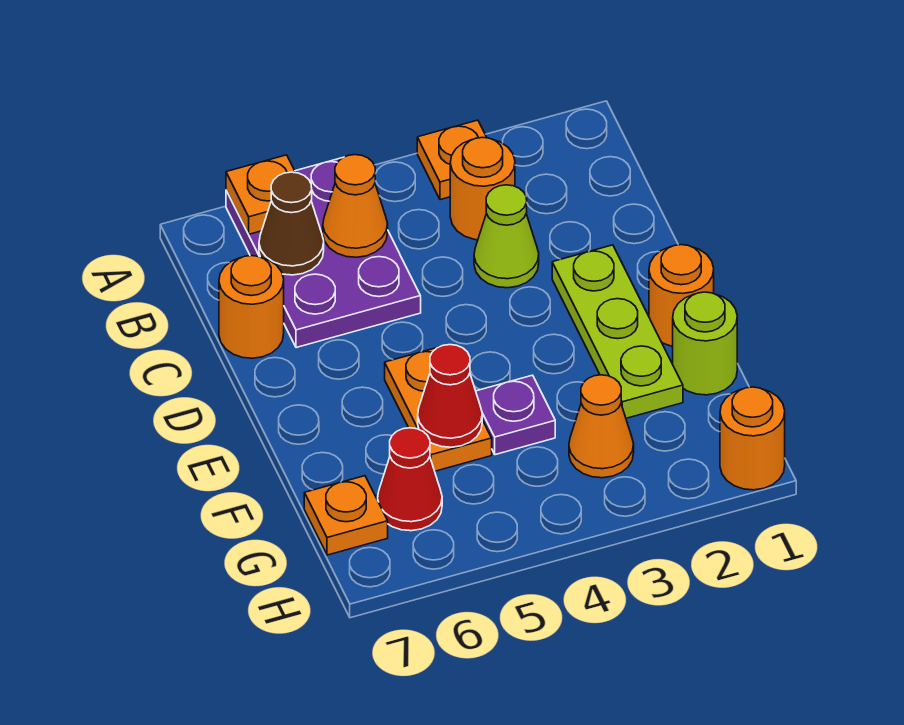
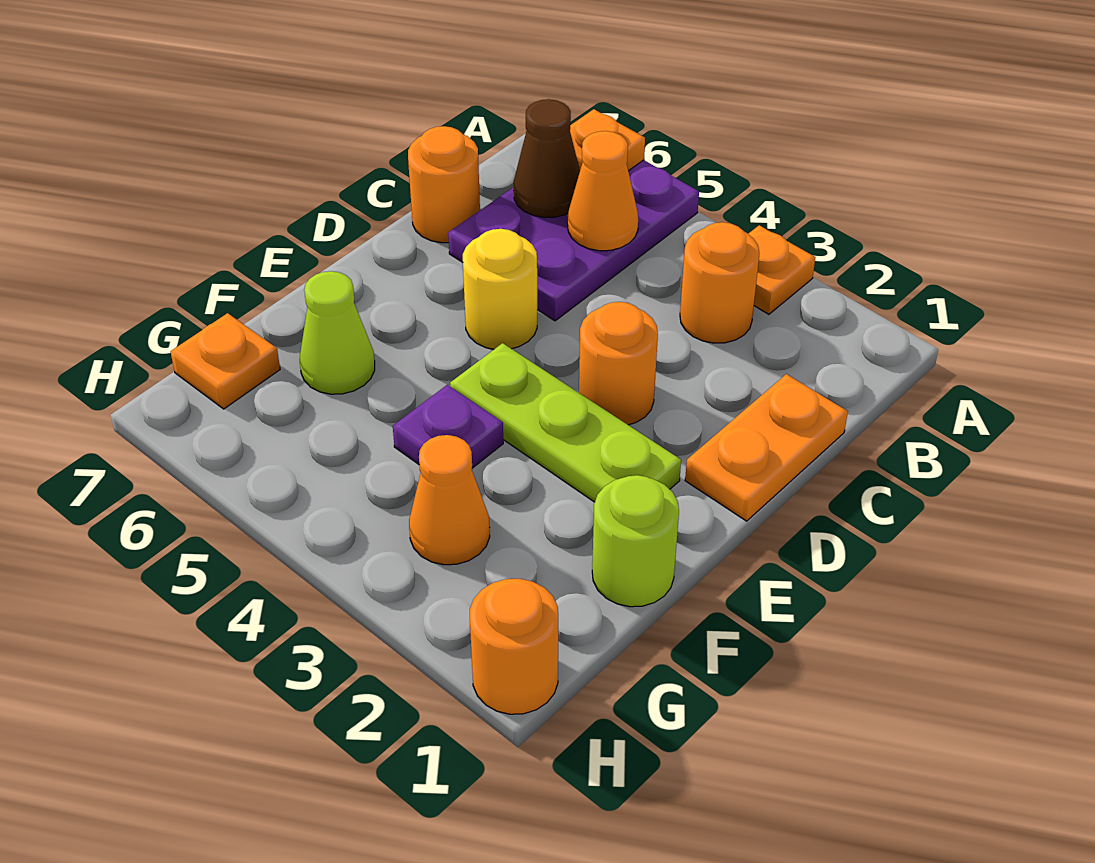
lime cone C3 level 1 -> lime cone F6 level 1
lime plate D2:F2 level 1 -> lime plate E2:E4 level 1
none -> yellow round brick D5 level 1
orange round brick E1 level 1 -> orange round brick D3 level 1
orange plate E5:F5 level 1 -> orange plate C1:D1 level 1
red cone F5 level 2 -> none
red cone G6 level 1 -> none

